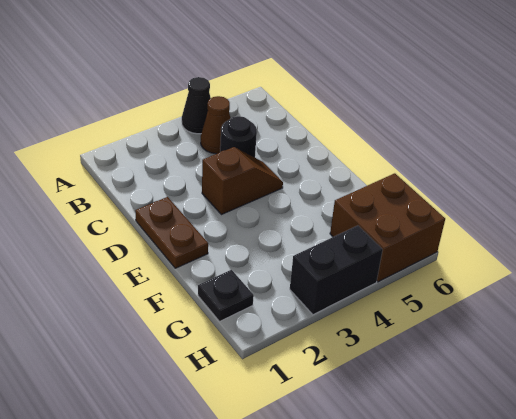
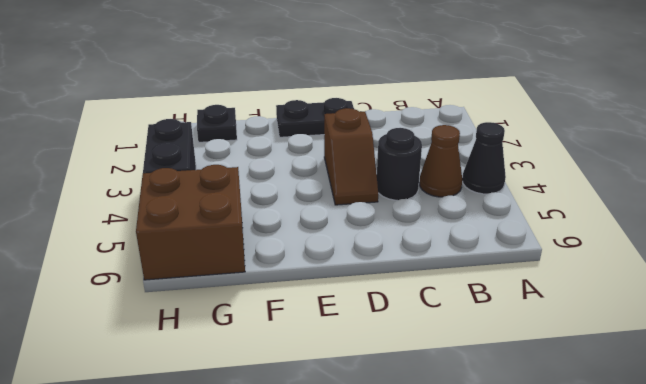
brown plate D1:E1 level 1 -> black plate D1:E1 level 1

